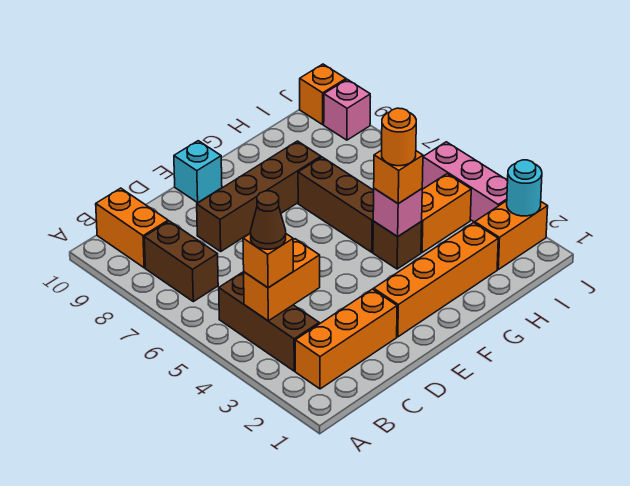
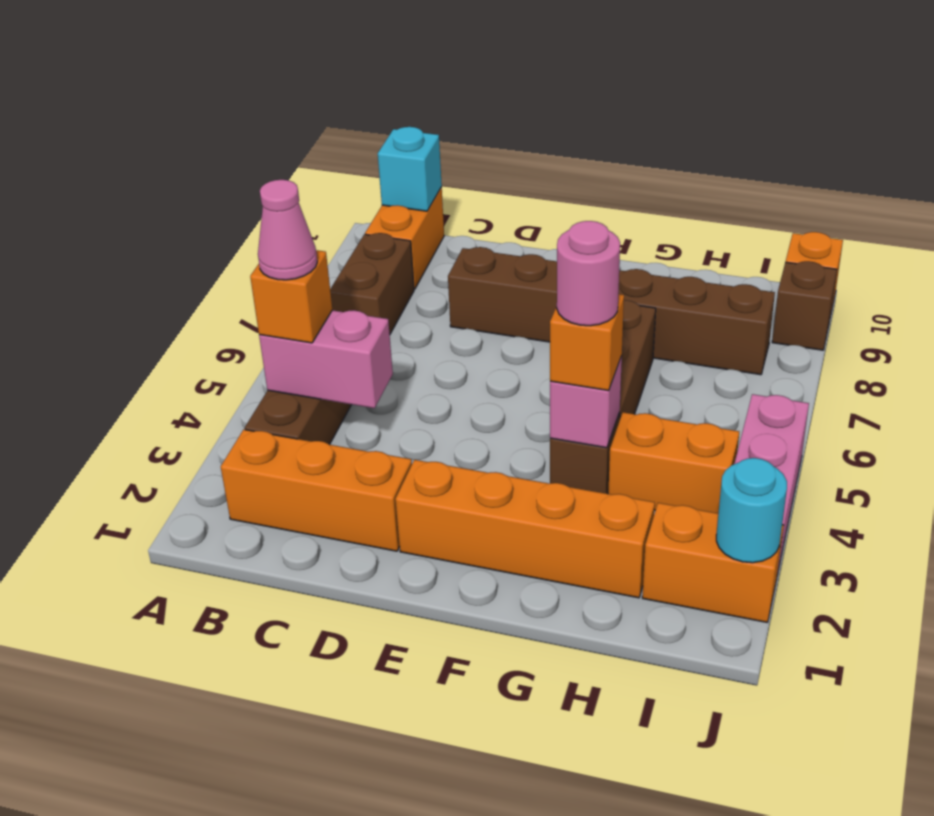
orange brick B4:C4 level 2 -> pink brick B4:C4 level 2
brown cone B4 level 4 -> pink cone B4 level 4
brown brick D8:G8 level 1 -> brown brick D8:I8 level 1
cyan brick E10 level 1 -> cyan brick B10 level 2
orange round brick G4 level 4 -> pink round brick G4 level 4
pink brick J9 level 1 -> brown brick J9 level 1

